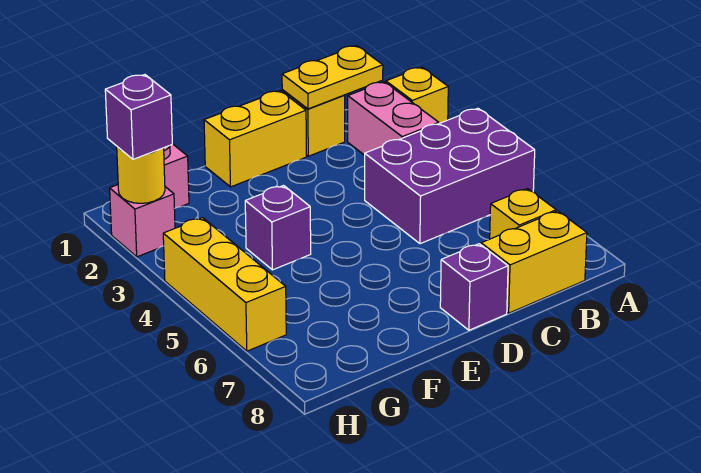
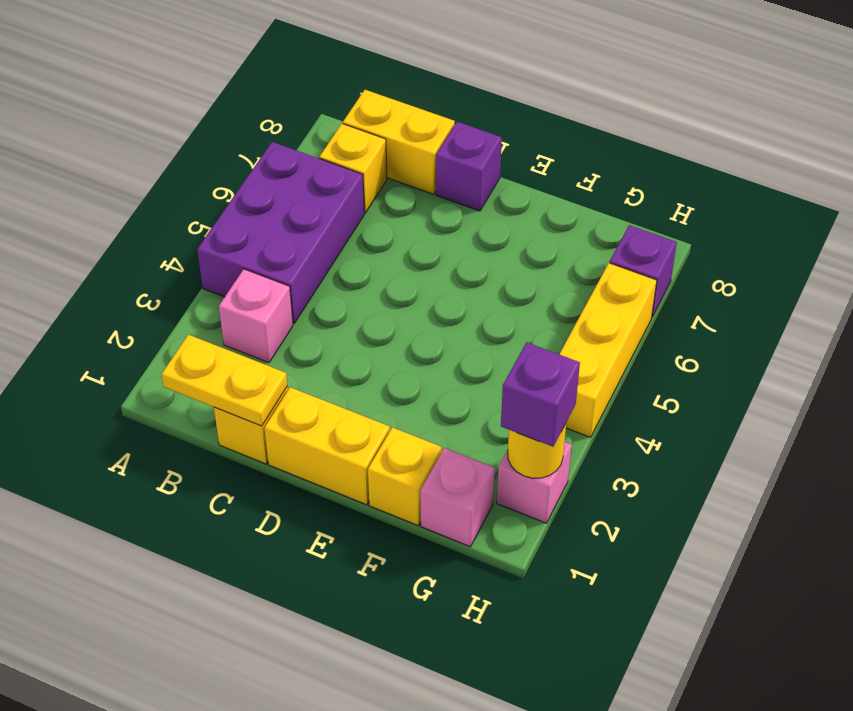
yellow brick A2 level 1 -> yellow brick F1 level 1
purple brick A4:C5 level 1 -> purple brick A4:B6 level 1
pink brick B2:B3 level 1 -> pink brick B3 level 1
purple brick F4 level 1 -> purple brick H7 level 1

